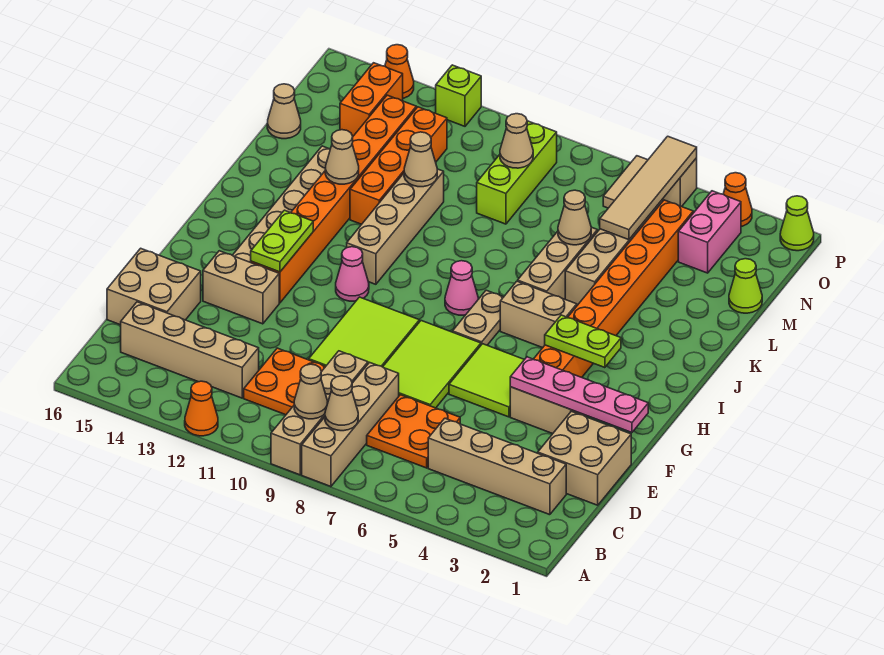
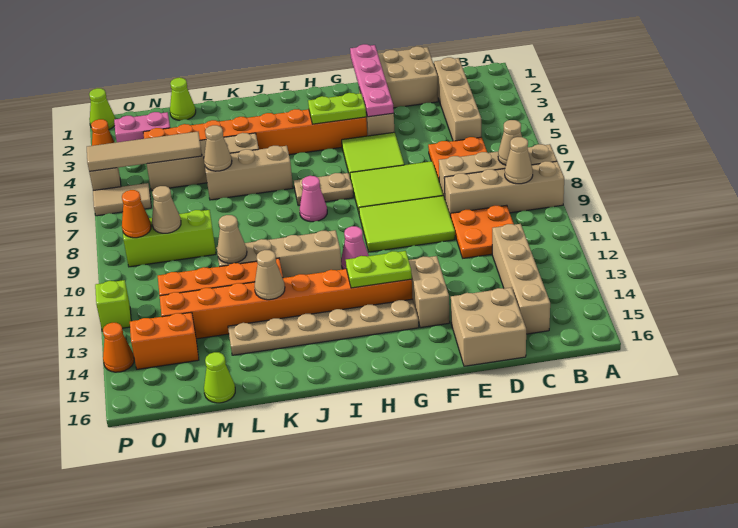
orange cone A12 level 1 -> orange cone O9 level 2
lime plate H3:H4 level 2 -> lime plate G4:H4 level 2
tan brick I5:I6 level 1 -> none
tan cone M16 level 1 -> lime cone M16 level 1

